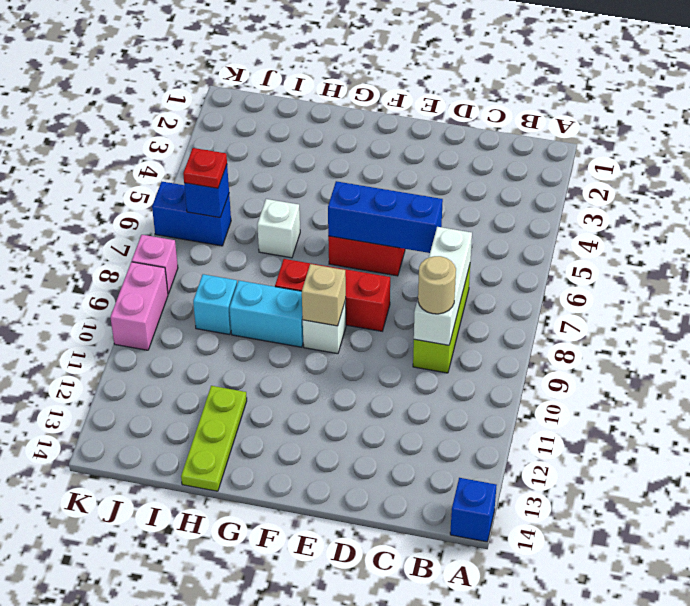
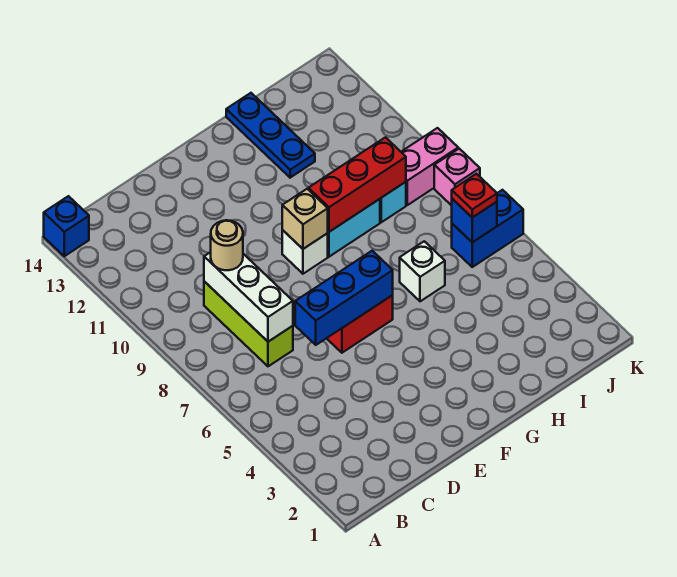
red brick E8:G8 level 1 -> red brick G9:I9 level 2
lime plate H12:H14 level 1 -> blue plate H12:H14 level 1
pink brick K9:K10 level 1 -> pink brick J9:K9 level 1

